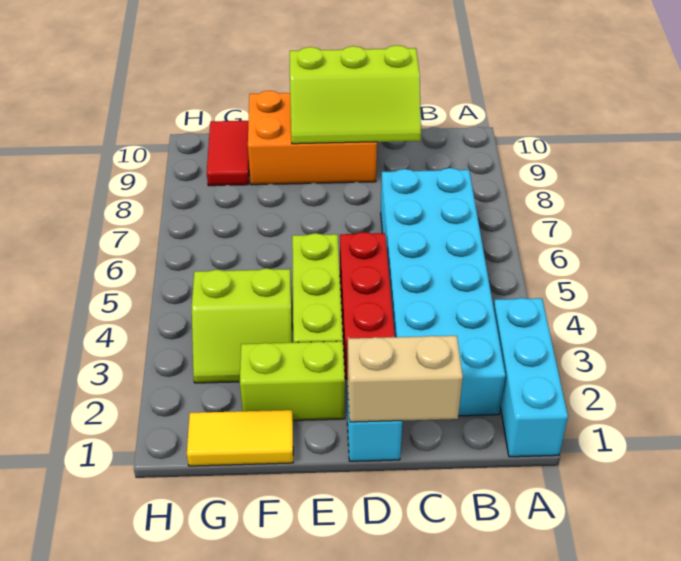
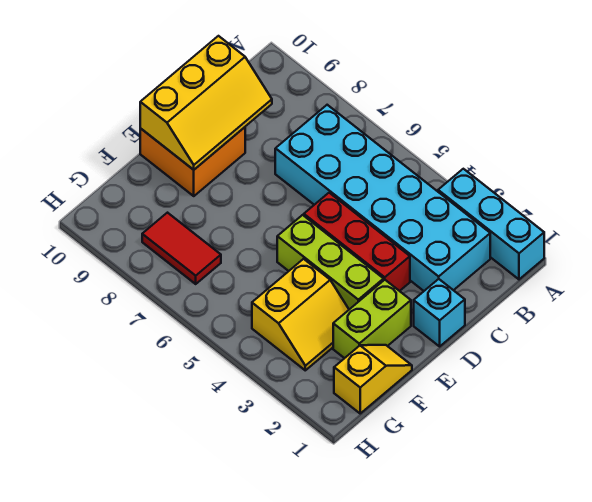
tan brick C1:D1 level 2 -> none
lime slope C9:E10 level 2 top 10 -> yellow slope C9:E10 level 2 top 10
orange brick D9:F10 level 1 -> orange brick D9:E10 level 1
yellow tile F1:G1 level 1 -> yellow slope F1:G1 level 1 top G
lime slope F3:G4 level 1 top 4 -> yellow slope F3:G4 level 1 top 4
red tile G9:G10 level 1 -> red tile G7:G8 level 1

